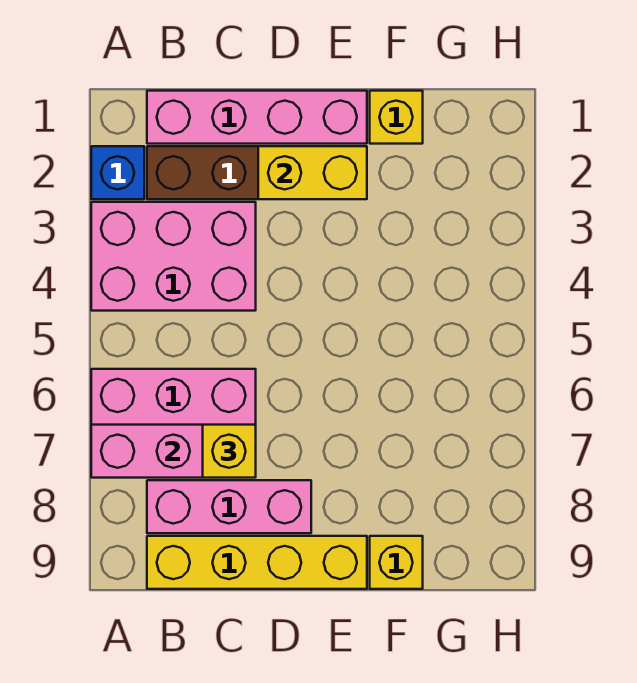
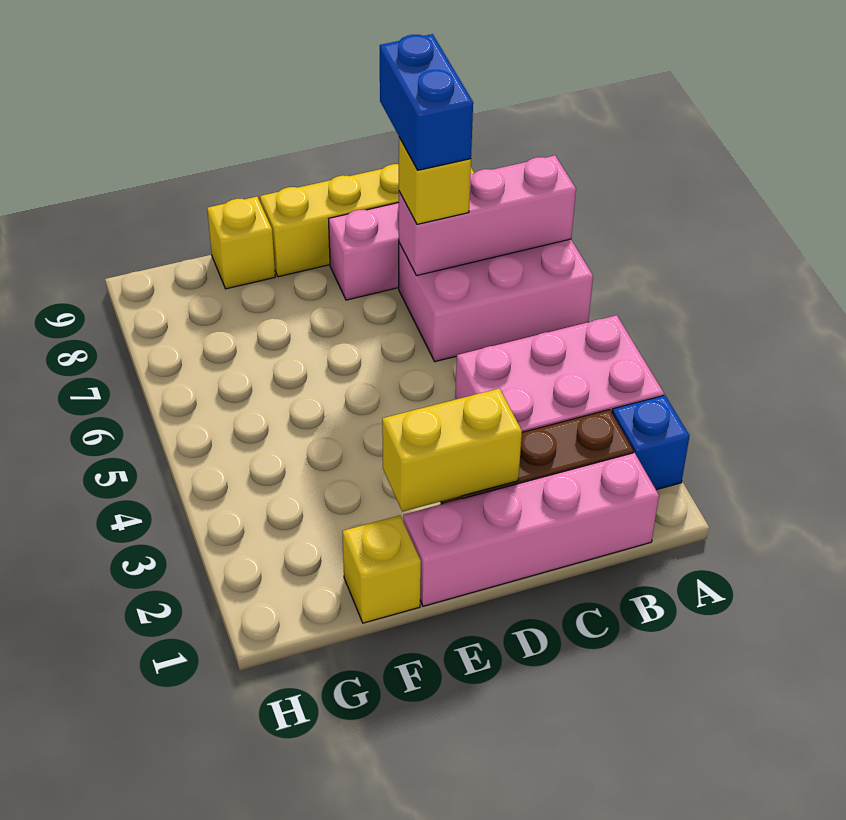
none -> blue brick C7:C8 level 4

